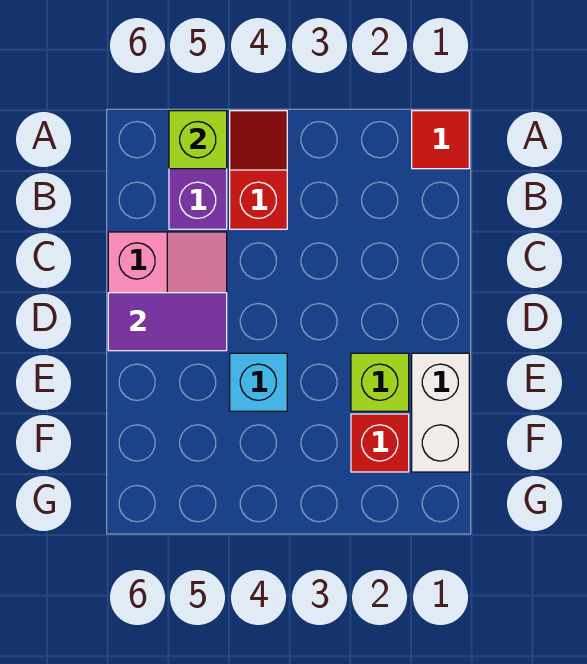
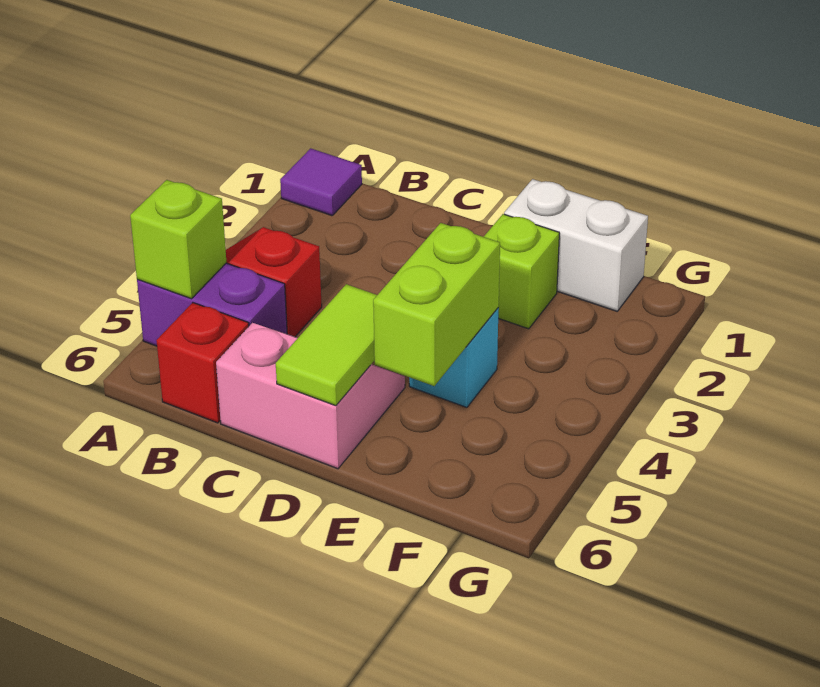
red tile A1 level 1 -> purple tile A1 level 1
purple tile D5:D6 level 2 -> lime tile D5:D6 level 2
none -> lime brick E4:E5 level 2
red brick F2 level 1 -> red brick B6 level 1

